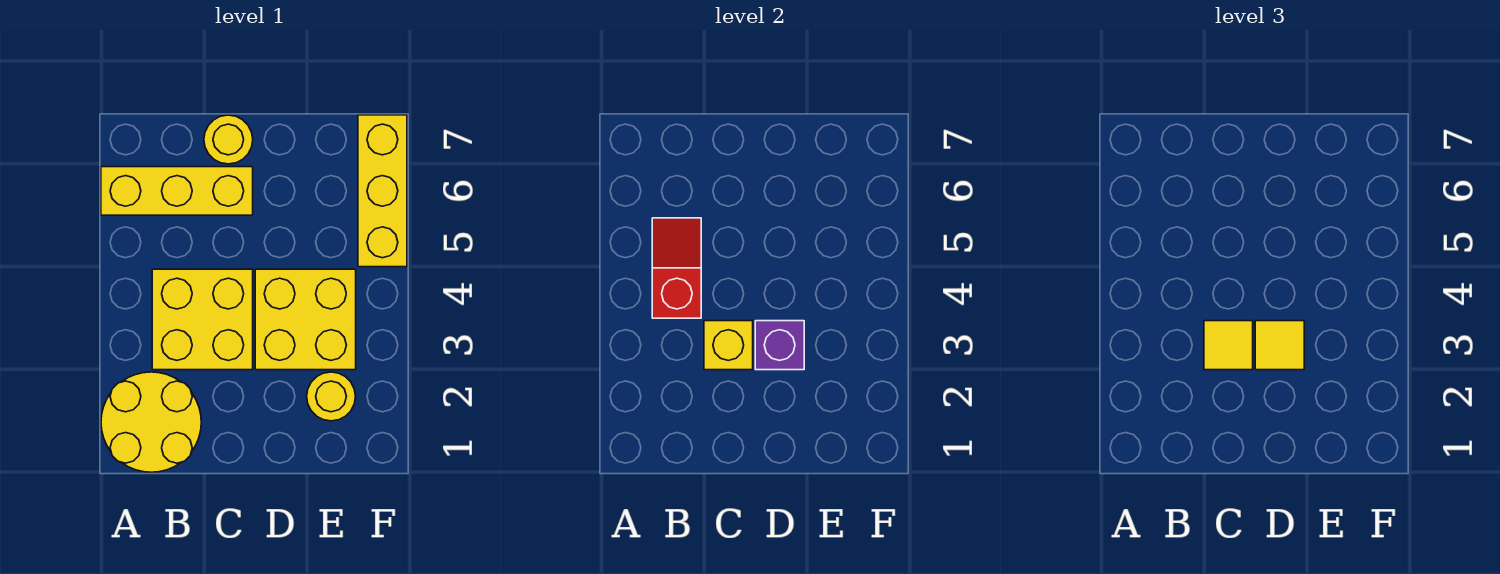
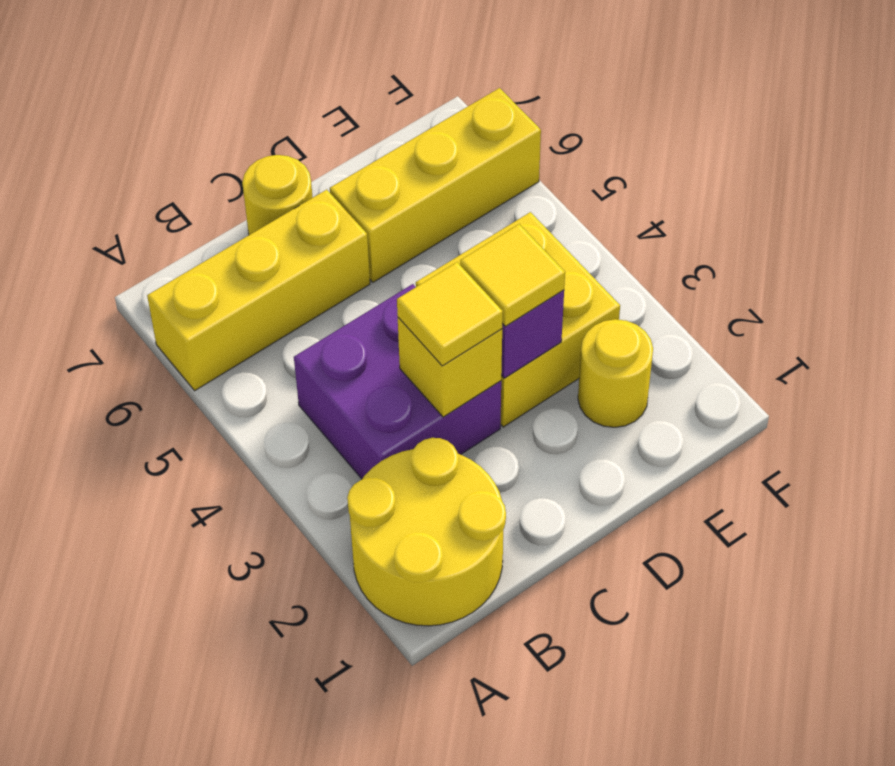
yellow brick B3:C4 level 1 -> purple brick B3:C4 level 1
red slope B4:B5 level 2 top 4 -> none
yellow brick F5:F7 level 1 -> yellow brick D6:F6 level 1

